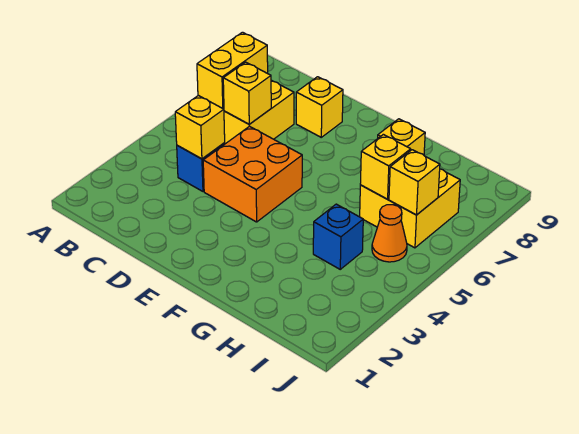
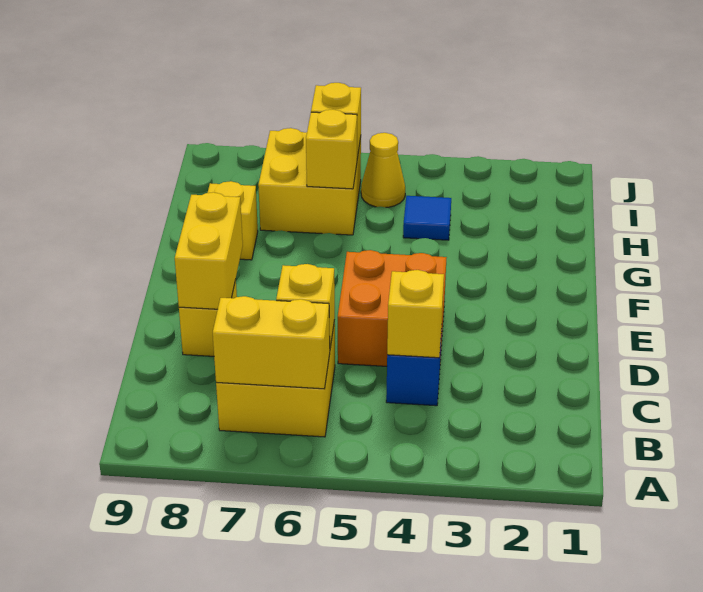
none -> yellow brick D8:E8 level 2
blue brick H4 level 1 -> blue tile H4 level 1
orange cone I5 level 1 -> yellow cone I5 level 1

